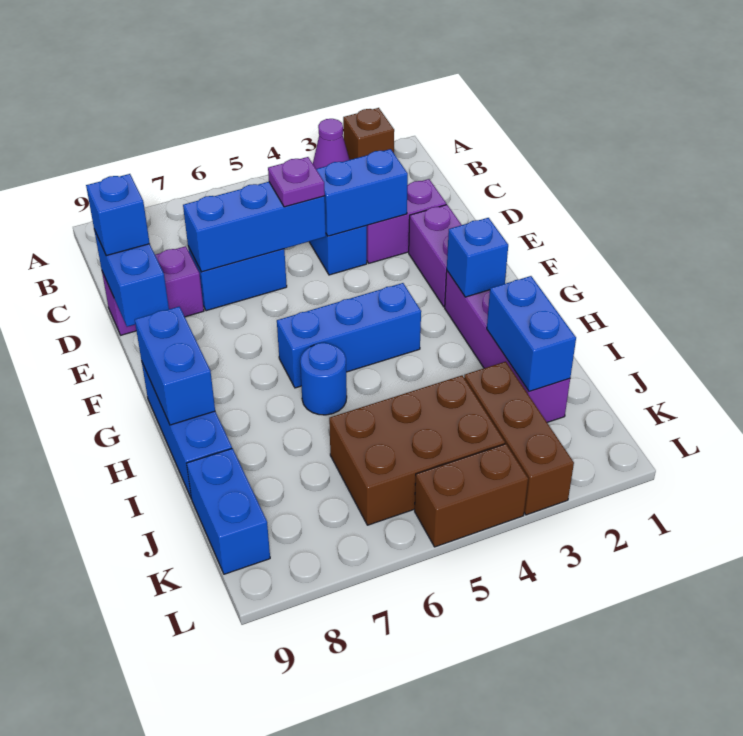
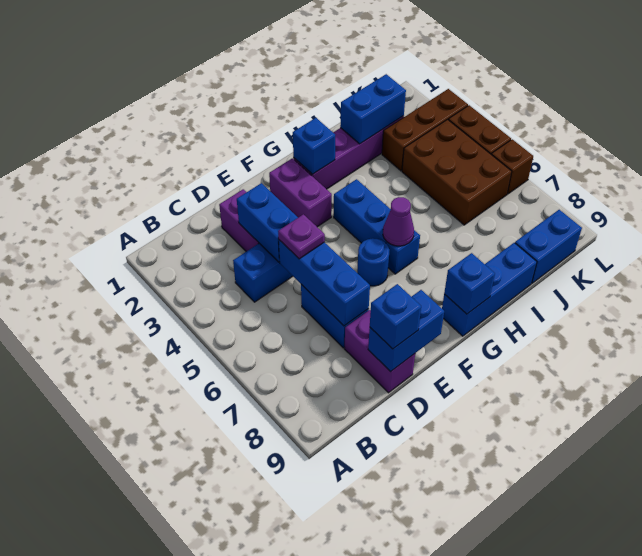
brown brick A2 level 1 -> brown brick L6 level 1
purple cone A3 level 1 -> purple cone G6 level 2
purple brick E2:F2 level 1 -> purple brick F2:F3 level 1
blue brick G9:H9 level 2 -> blue brick G9 level 2
blue round brick H6 level 1 -> blue round brick F6 level 1

